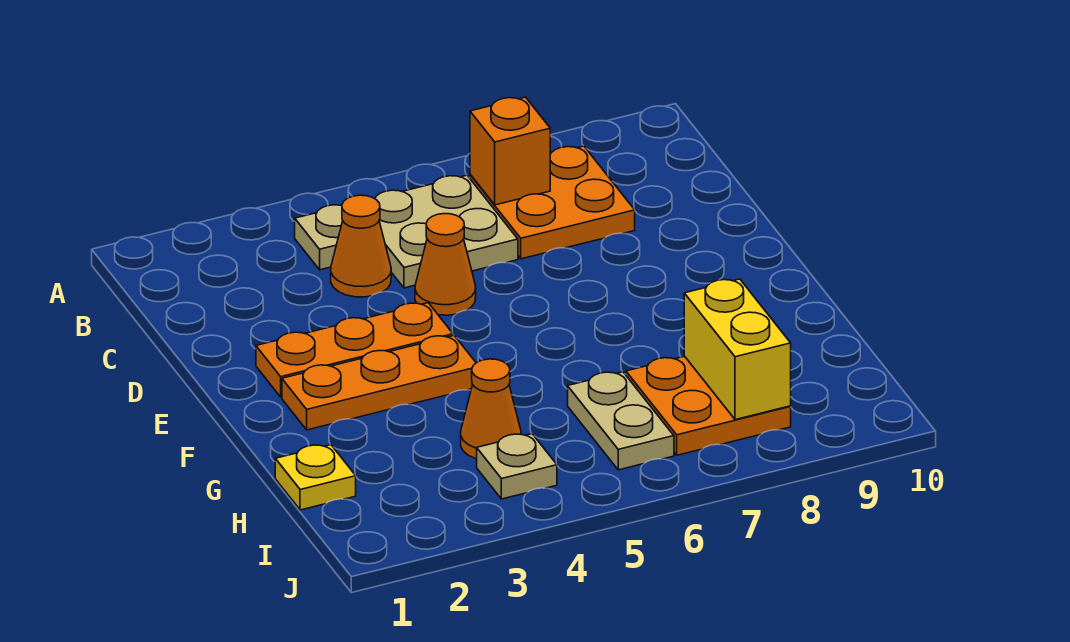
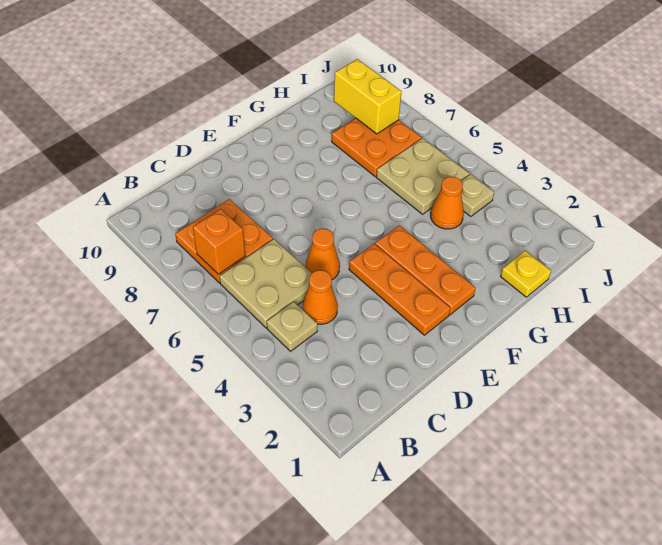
tan plate H6:I6 level 1 -> tan plate H5:I6 level 1
yellow brick H8:I8 level 2 -> yellow brick I8:I9 level 2

